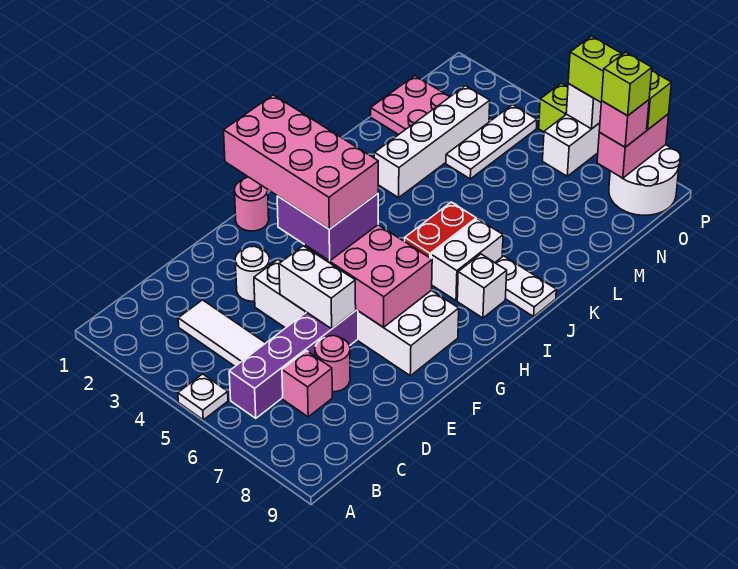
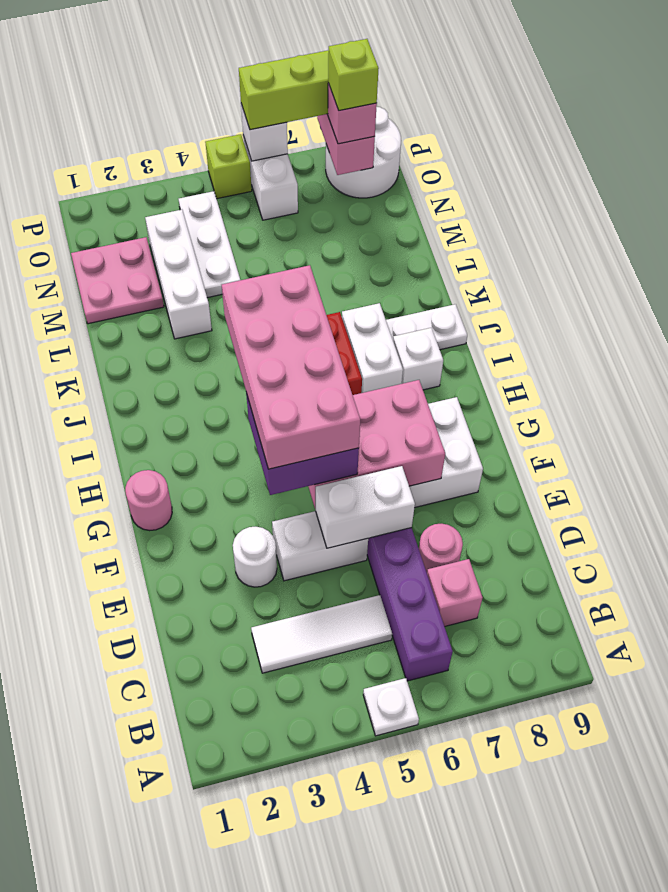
pink brick F2:G5 level 4 -> pink brick F4:I5 level 4
white brick K3:N3 level 1 -> white brick L3:N3 level 1

